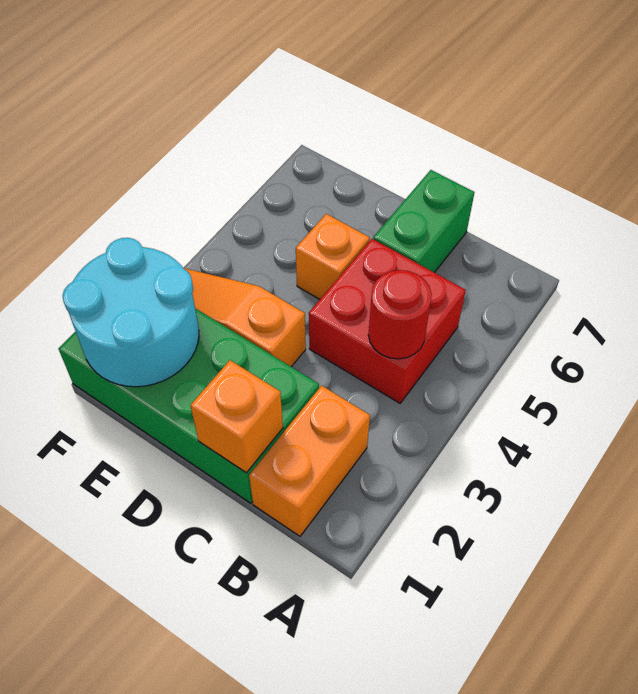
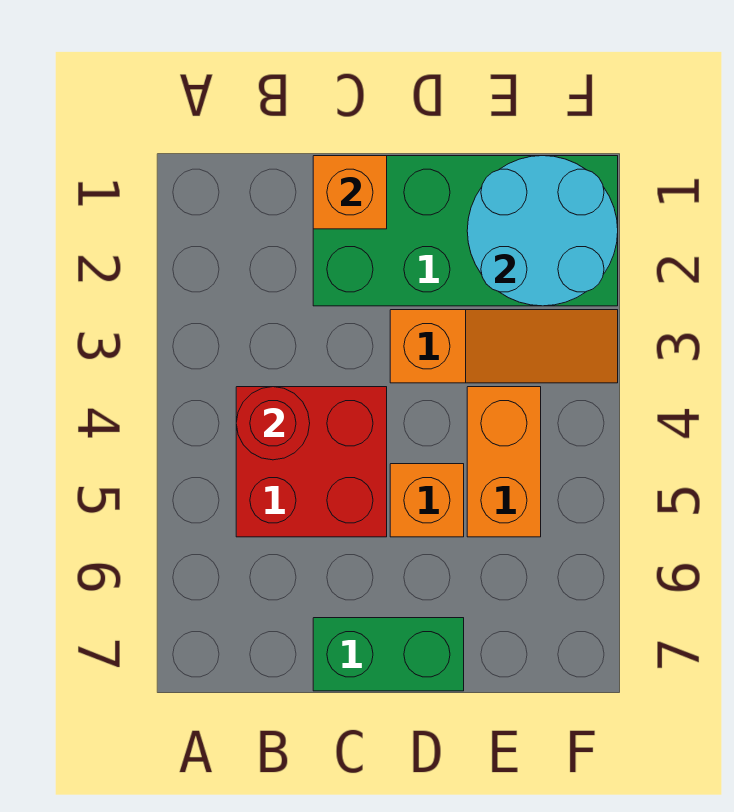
orange brick B1:B2 level 1 -> orange brick E4:E5 level 1
green brick C6:C7 level 1 -> green brick C7:D7 level 1

